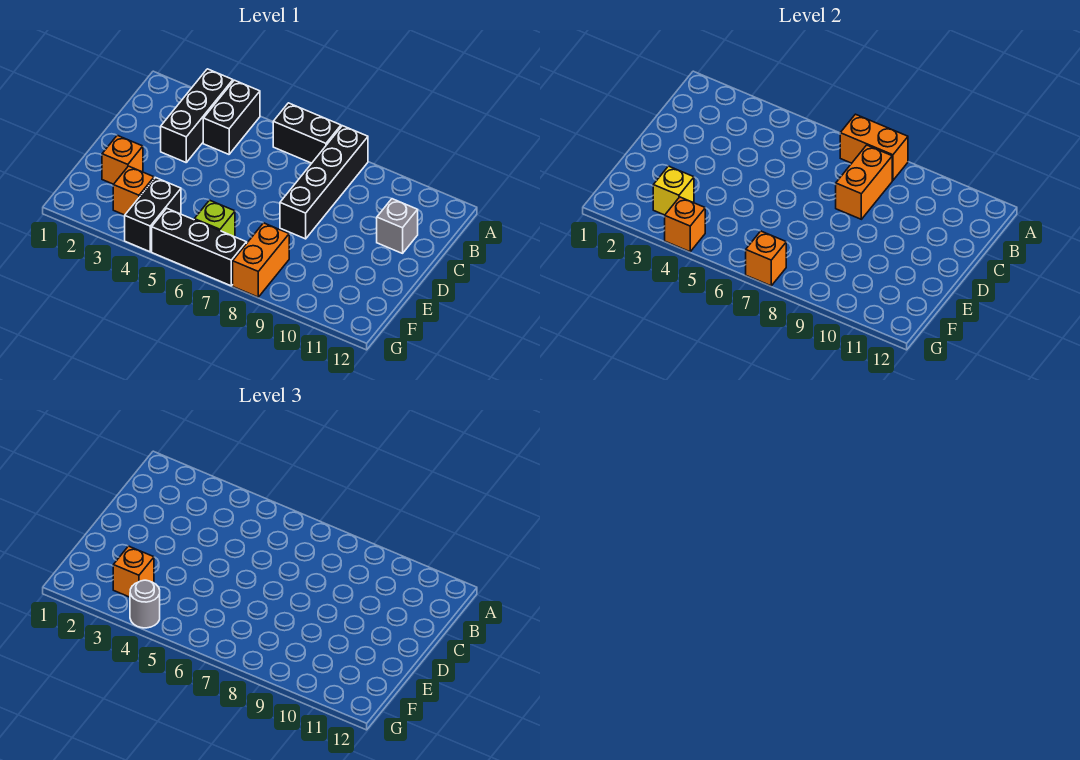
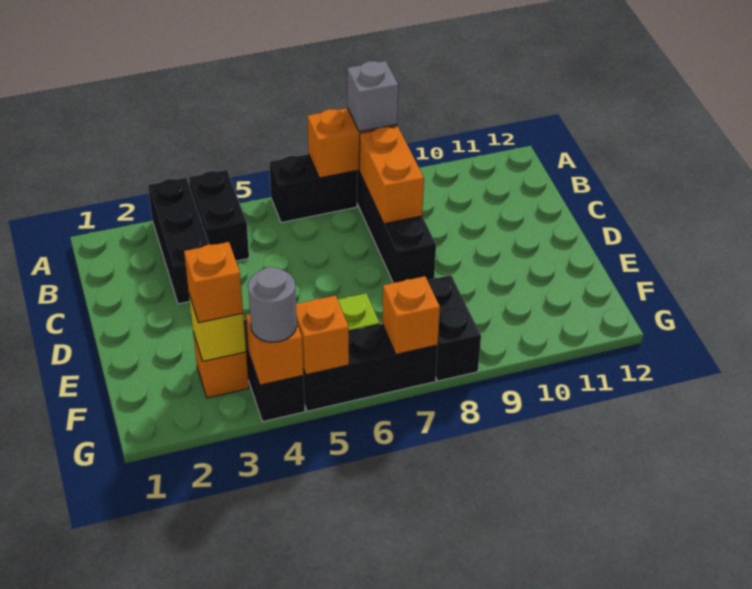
grey brick C11 level 1 -> grey brick A8 level 3
orange brick E2 level 1 -> orange brick G5 level 2
orange brick F8:G8 level 1 -> black brick F8:G8 level 1

